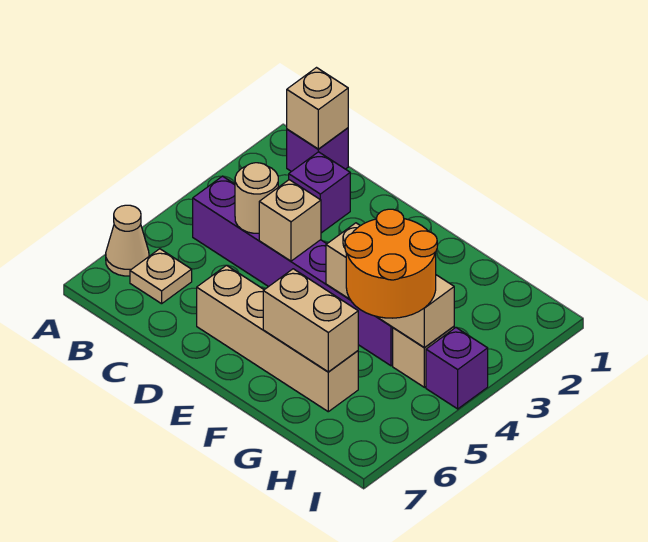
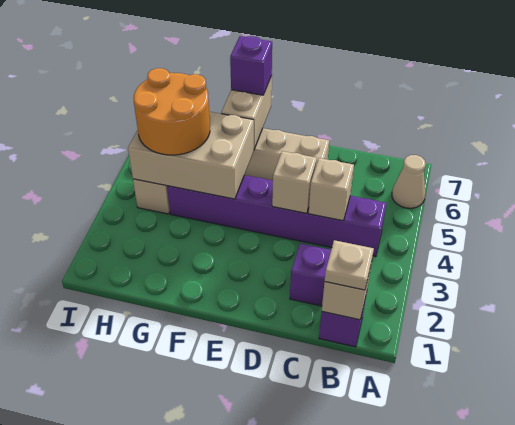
tan plate B6 level 1 -> tan plate B1 level 3
tan round brick C4 level 2 -> tan brick C4 level 2
tan brick F4:H4 level 2 -> tan brick F4:H5 level 2
tan brick F6:G6 level 2 -> tan brick F6:F7 level 2
purple brick I4 level 1 -> purple brick F7 level 3

